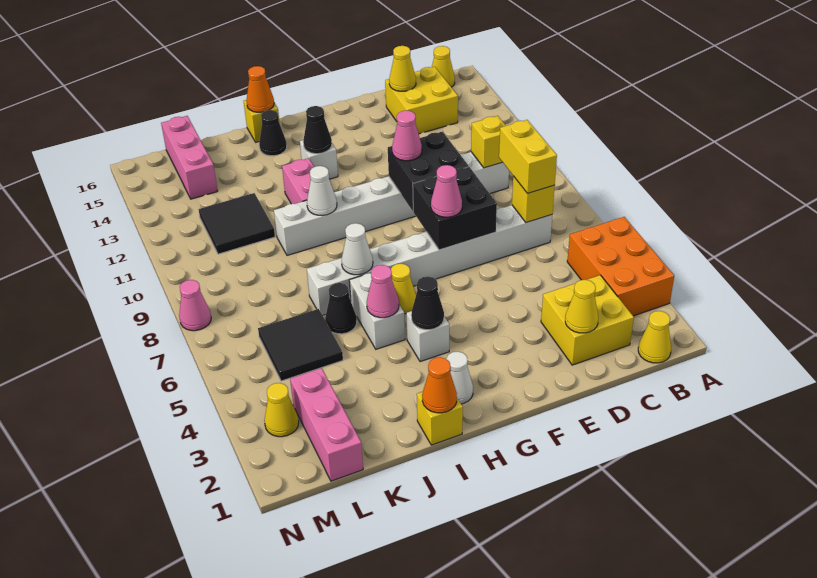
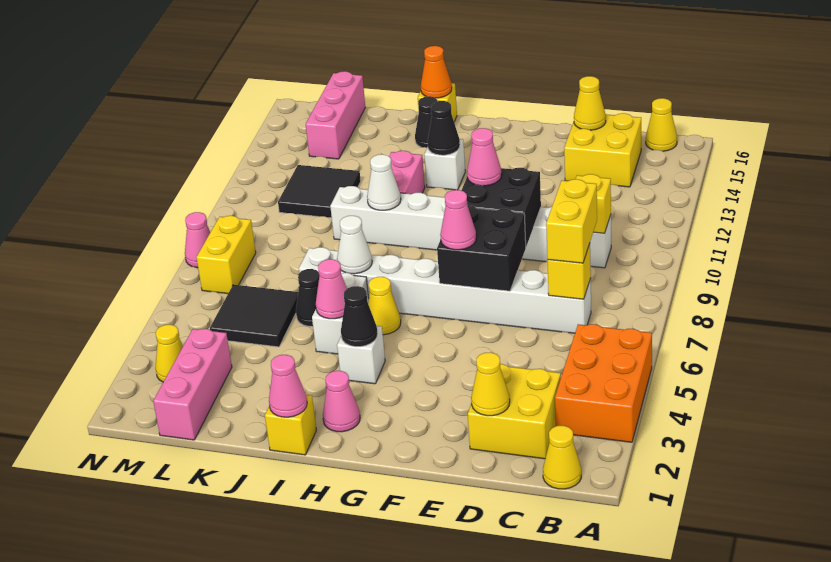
white cone H2 level 1 -> pink cone H2 level 1
orange cone I1 level 2 -> pink cone I1 level 2
none -> yellow brick M7:M8 level 1

